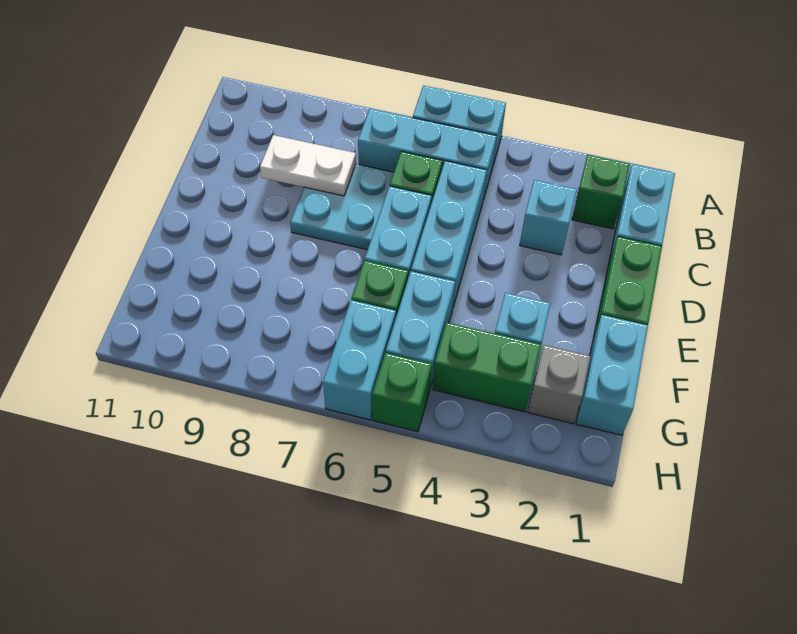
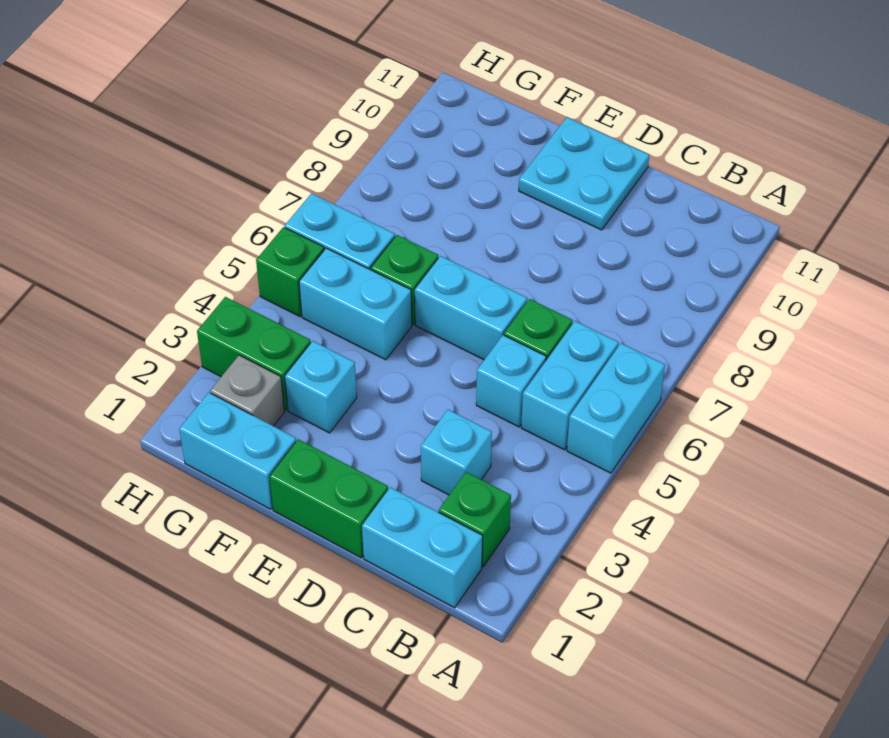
cyan brick B5:B7 level 1 -> cyan brick B5:B6 level 1
cyan brick C5:E5 level 1 -> cyan brick C5 level 1
cyan plate C7:D8 level 1 -> cyan plate D10:E11 level 1
white plate C8:C9 level 2 -> none
green brick G3:G4 level 1 -> green brick G3:H3 level 1

